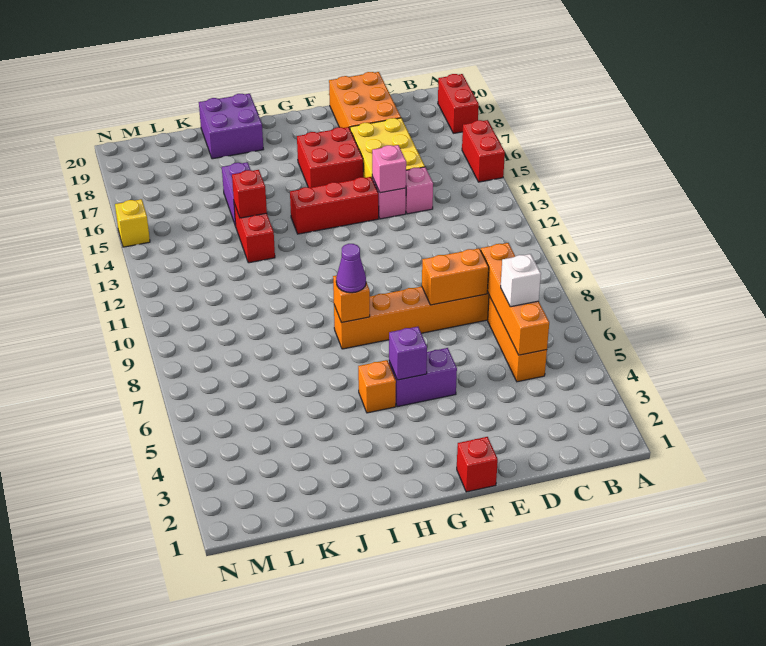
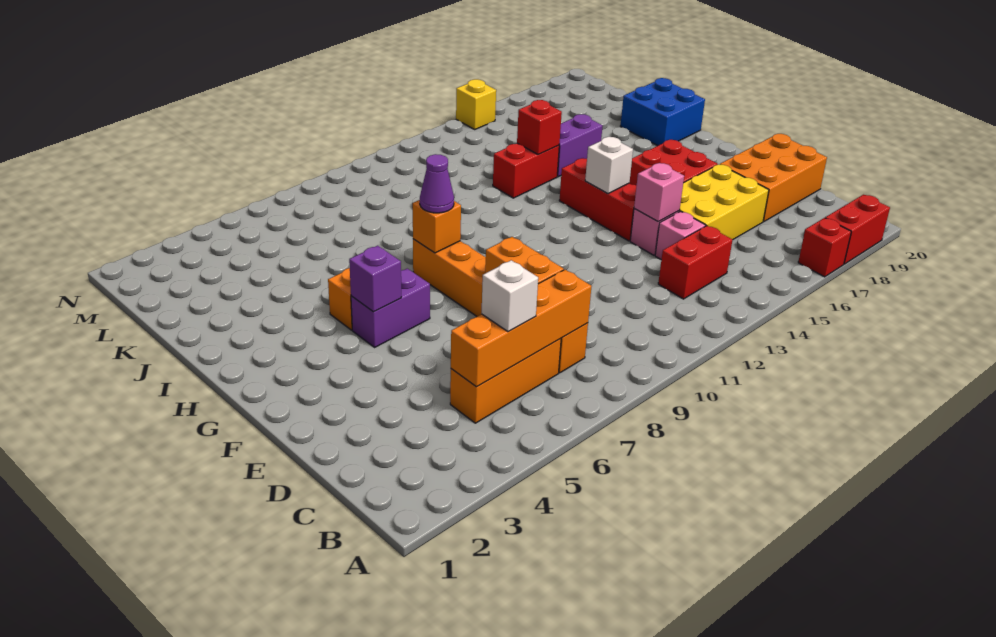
red brick A15:A16 level 1 -> red brick C13:C14 level 1
red brick F1 level 1 -> red brick A17 level 1
purple brick F5:G5 level 1 -> purple brick G5:G6 level 1
none -> white brick G14 level 2
purple brick I19:J20 level 1 -> blue brick I19:J20 level 1

